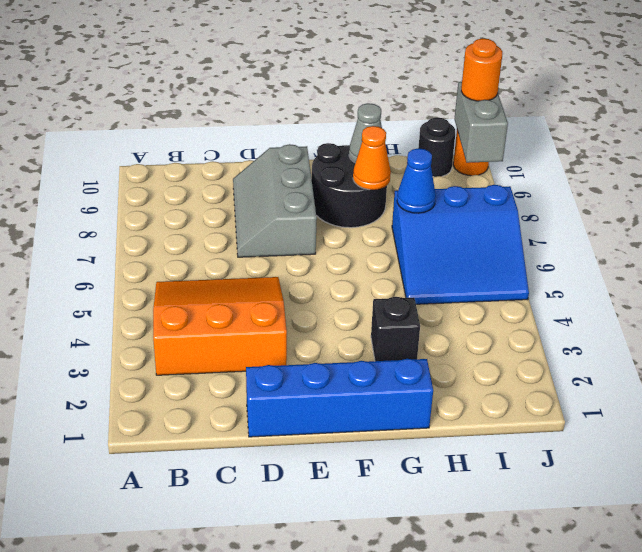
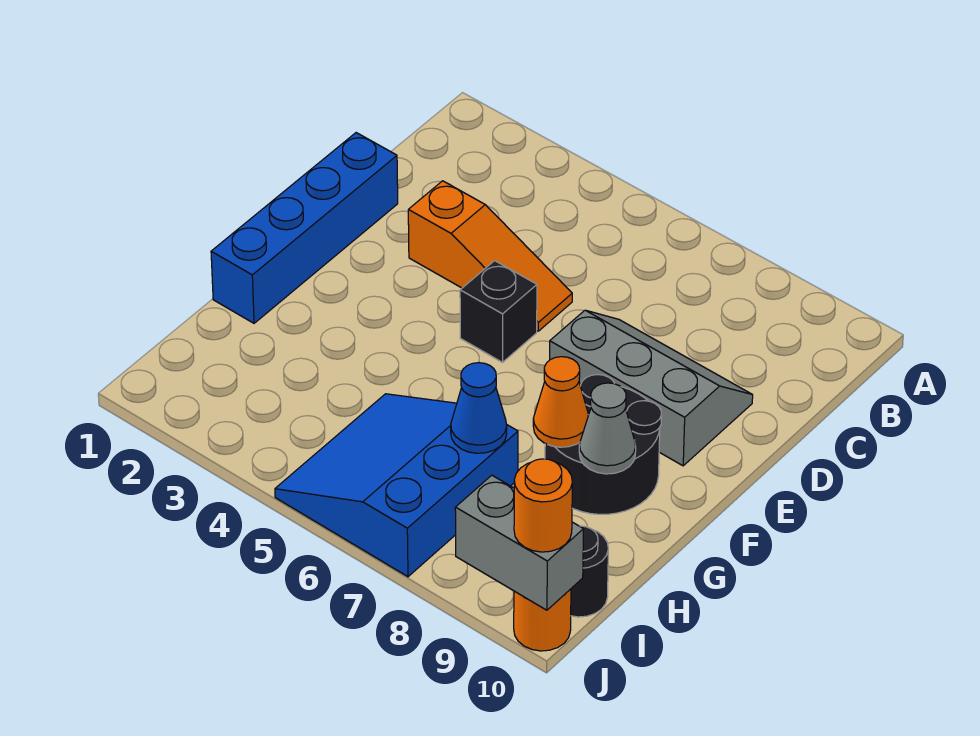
orange slope B3:D5 level 1 top 3 -> orange slope D3:D5 level 1 top 3
black brick G3 level 1 -> black brick E5 level 1

